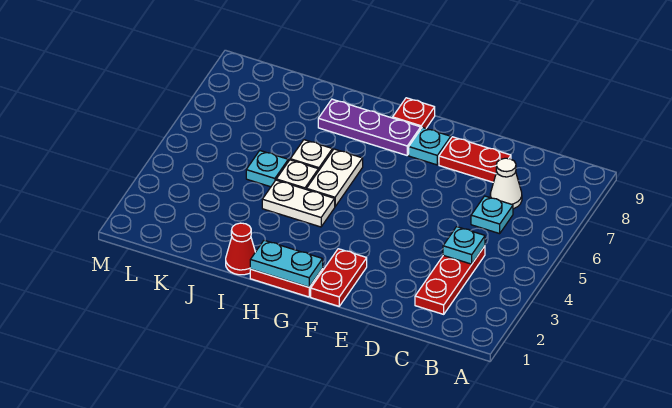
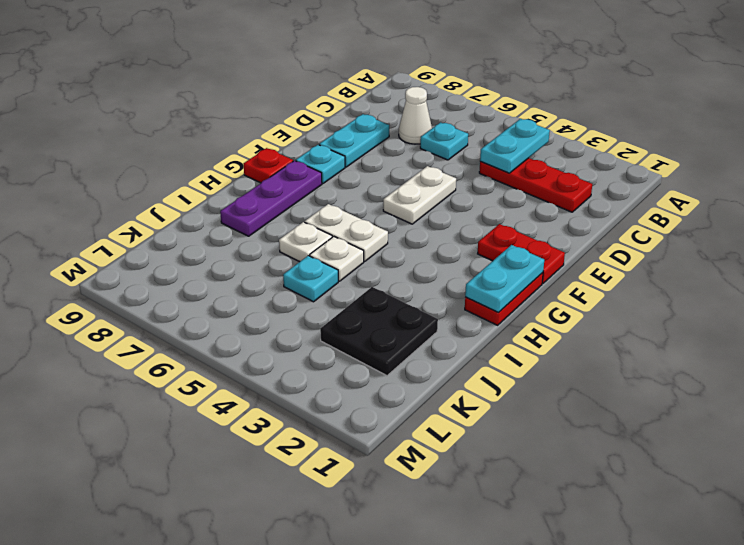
cyan plate C4 level 2 -> cyan plate B4:C4 level 2
red plate D8:E8 level 1 -> cyan plate D8:E8 level 1
white plate H4:I4 level 1 -> white plate E5:F5 level 1
red cone I1 level 1 -> none
none -> black plate J2:K3 level 1

